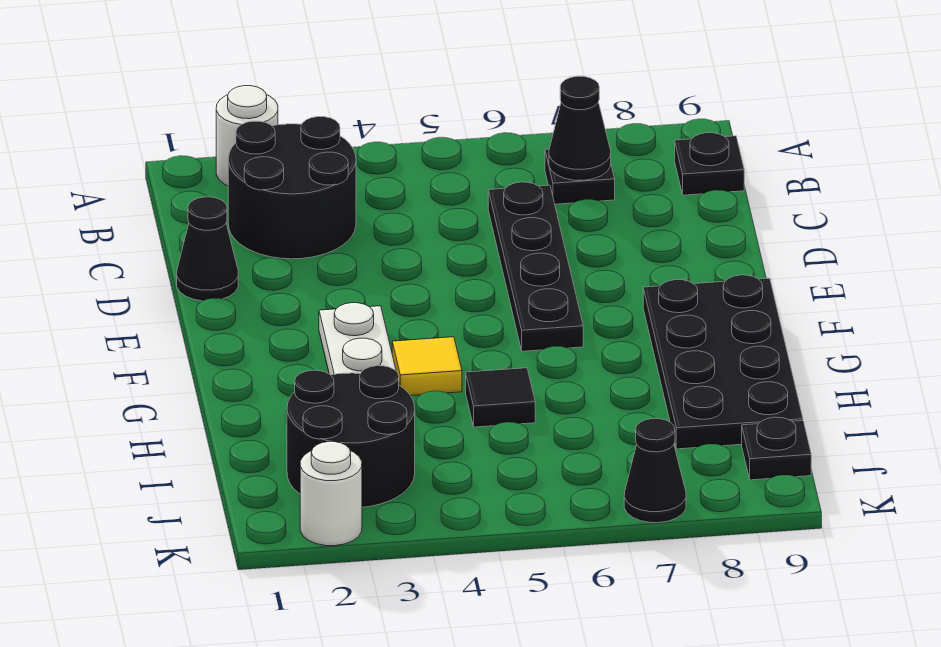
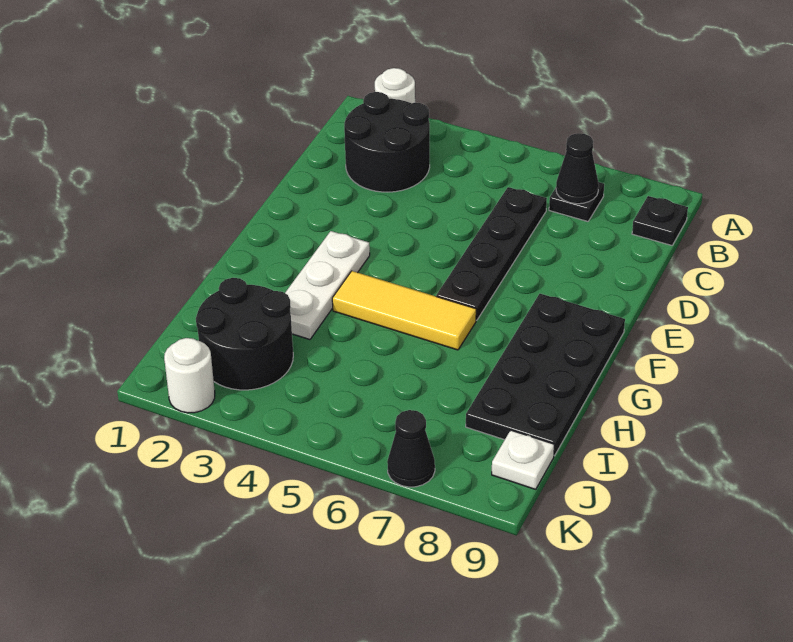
black cone D1 level 1 -> none
yellow tile G4 level 1 -> yellow tile G4:G6 level 1
black tile H5 level 1 -> none
black plate J9 level 1 -> white plate J9 level 1

